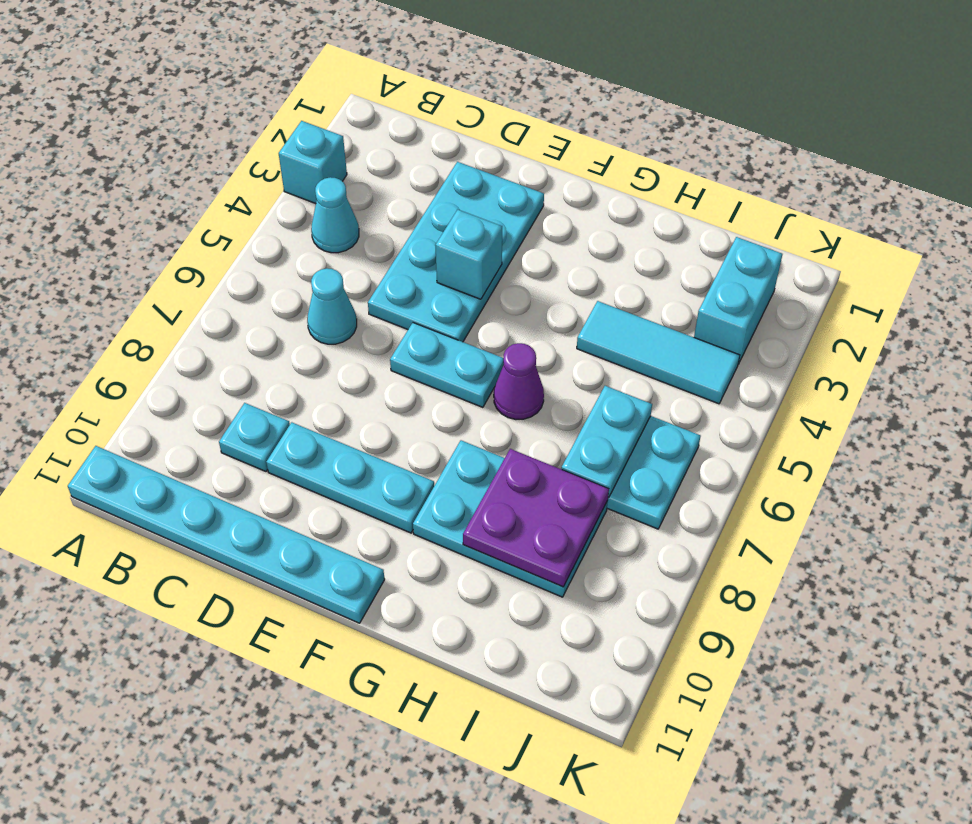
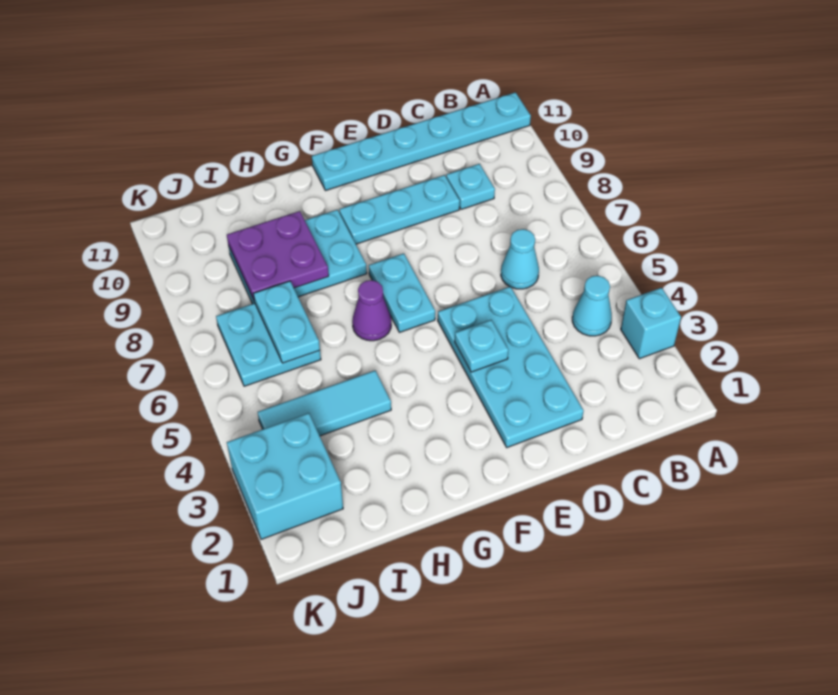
cyan brick E4 level 2 -> cyan plate E4 level 2
cyan plate E6:F6 level 1 -> cyan plate F6:F7 level 1
cyan brick J2:J3 level 1 -> cyan brick J2:K3 level 1

